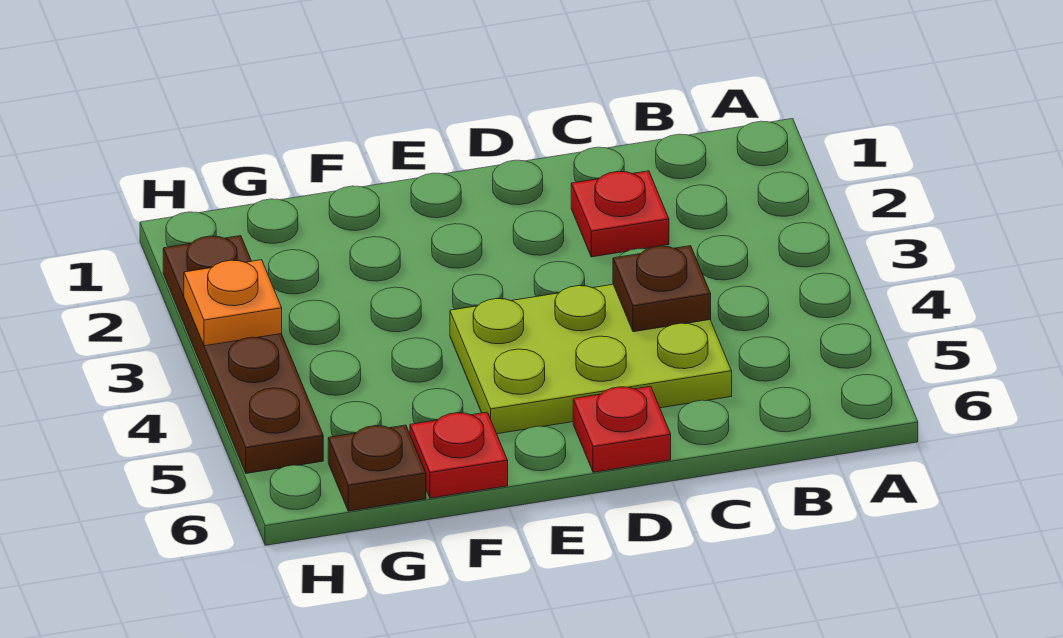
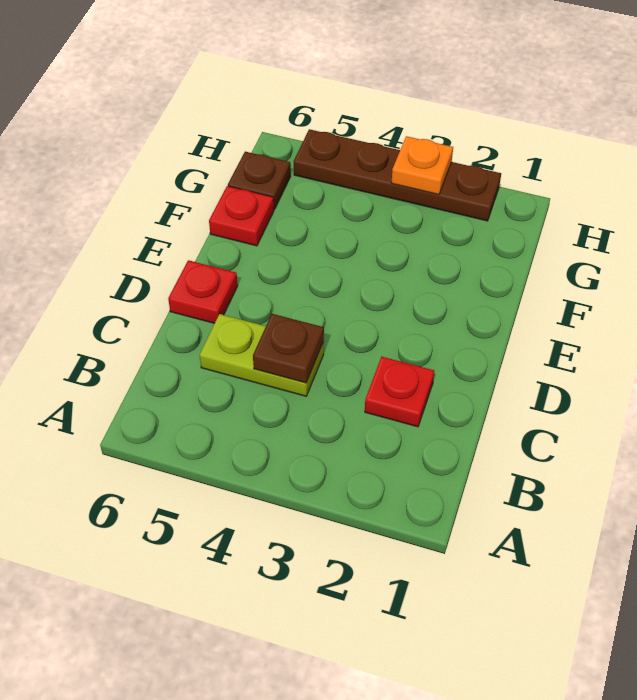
lime plate C4:E5 level 1 -> lime plate C4:C5 level 1

